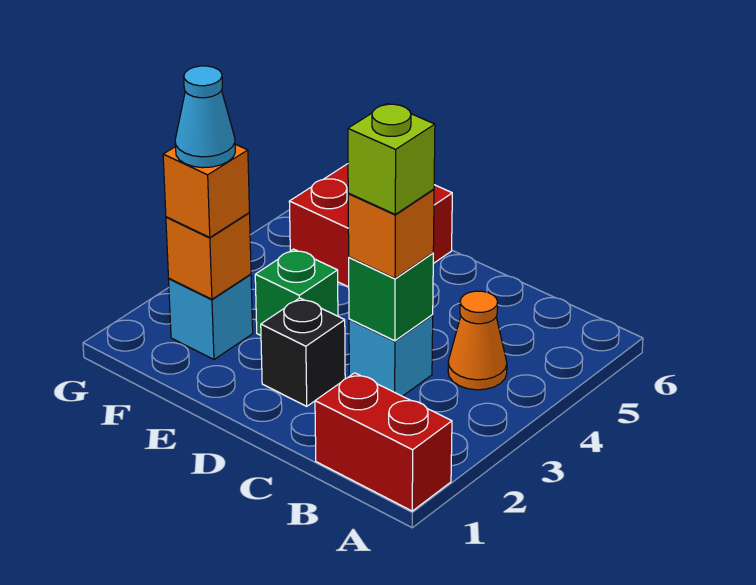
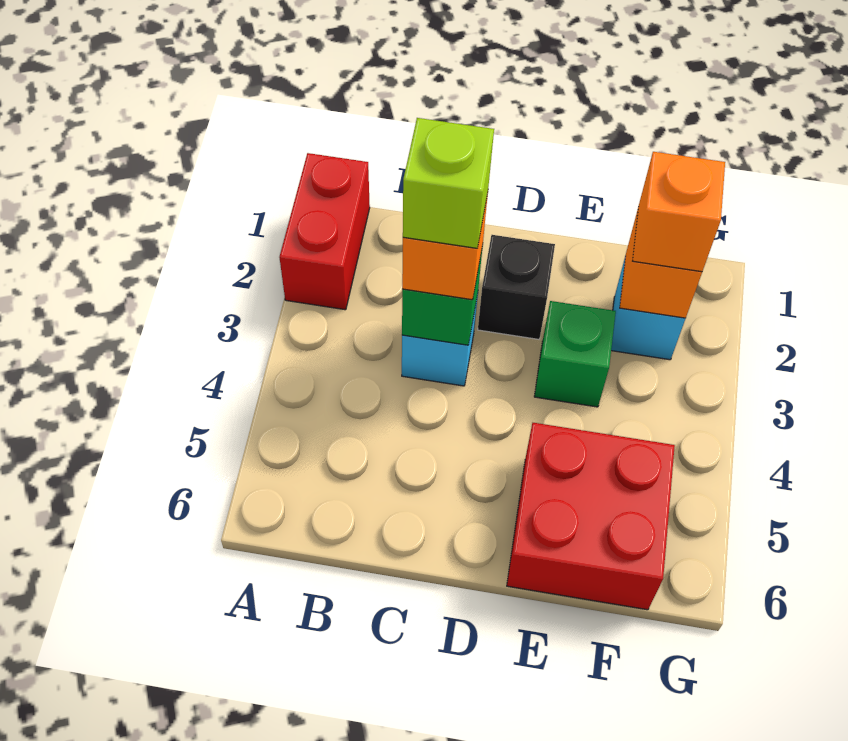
red brick A1:B1 level 1 -> red brick A1:A2 level 1
orange cone B4 level 1 -> none
cyan cone F2 level 4 -> none

